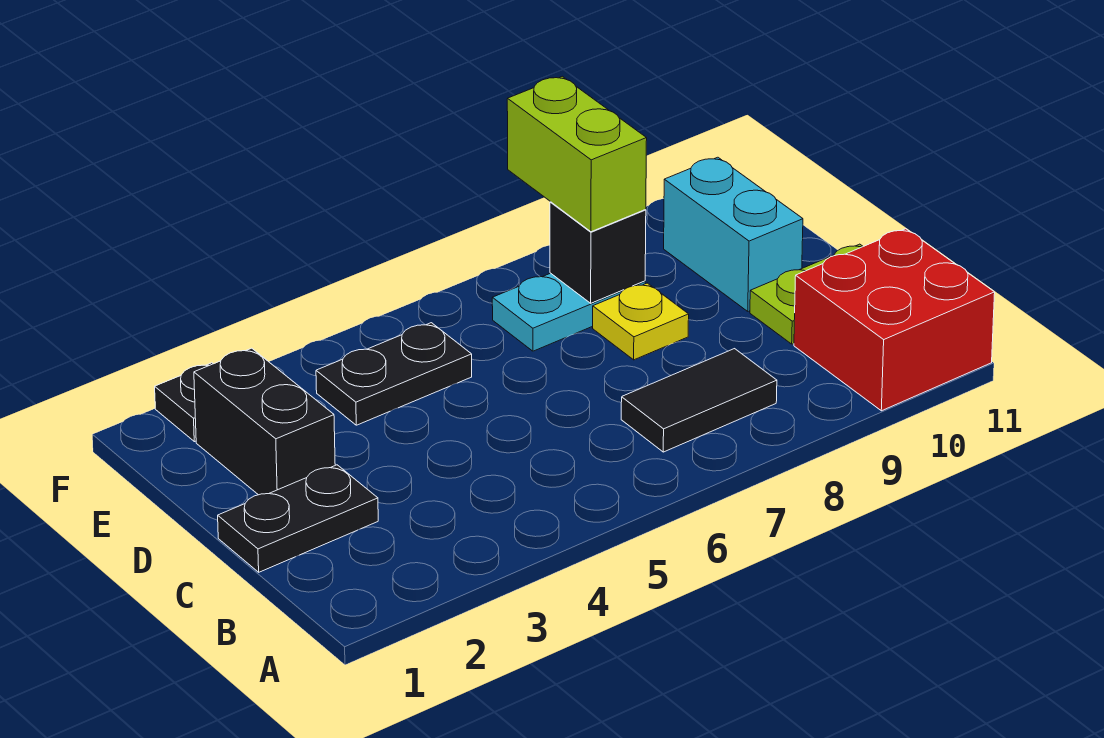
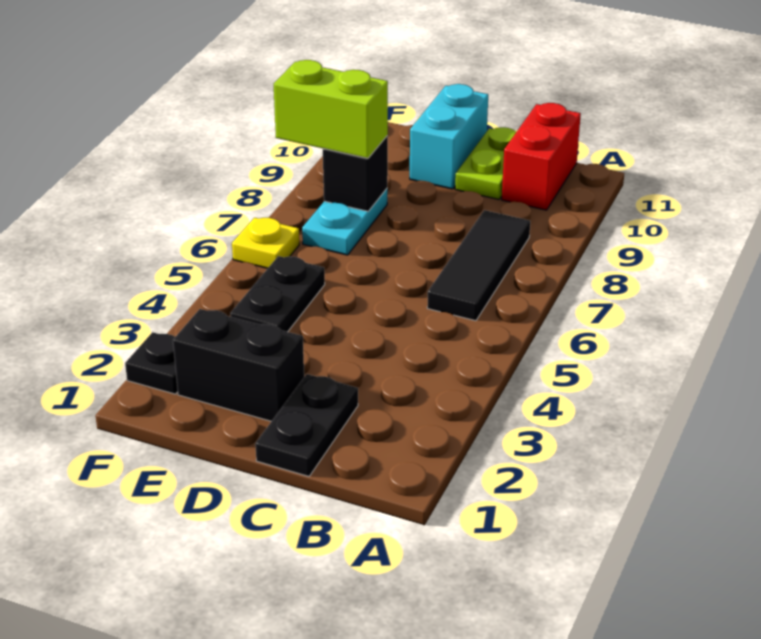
red brick A10:B11 level 1 -> red brick B10:B11 level 1
black tile B7:B8 level 1 -> black tile B6:B8 level 1
yellow plate D8 level 1 -> yellow plate F6 level 1
cyan brick D10:E10 level 1 -> cyan brick D10:D11 level 1

